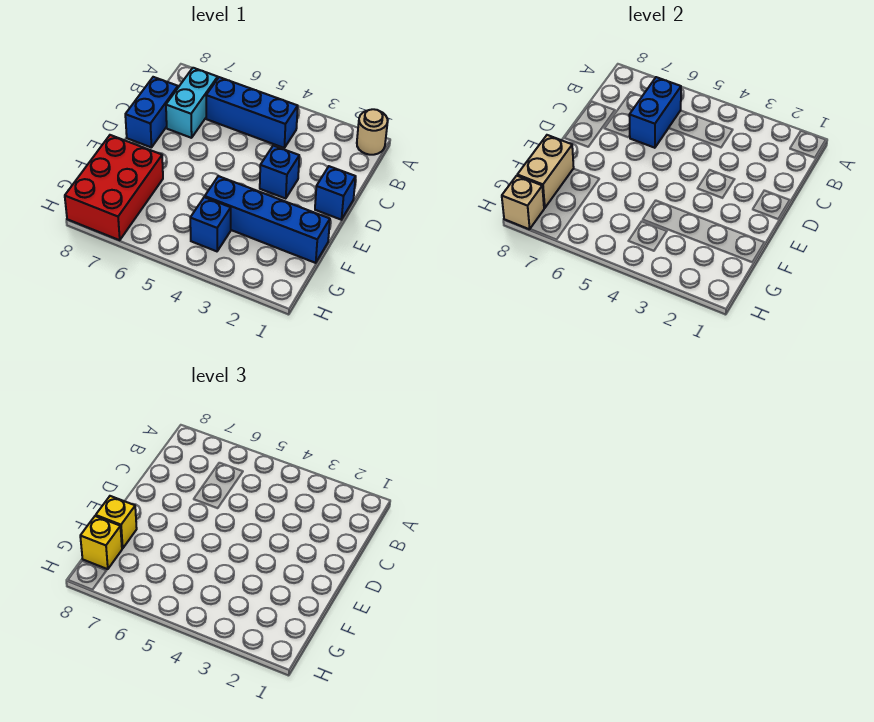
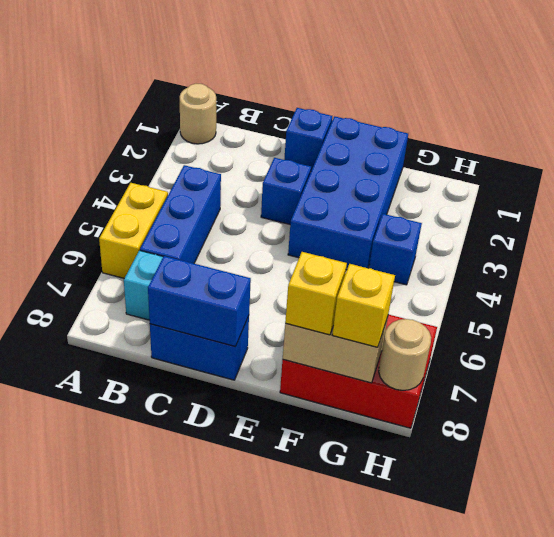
none -> yellow brick A5:A6 level 1
blue brick B6:C6 level 2 -> blue brick C8:D8 level 2
blue brick F1:F4 level 1 -> blue brick E1:F4 level 1
tan brick H8 level 2 -> tan round brick H8 level 2

